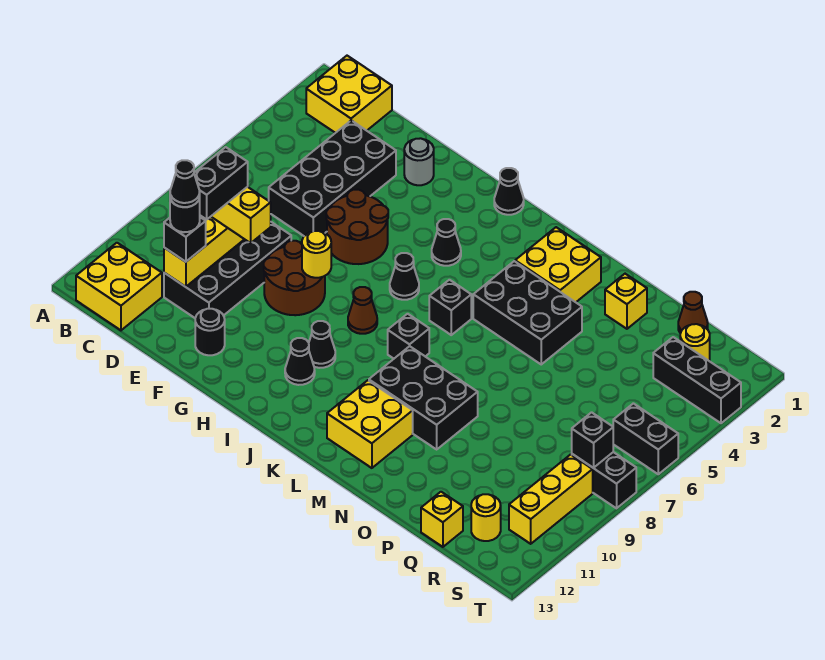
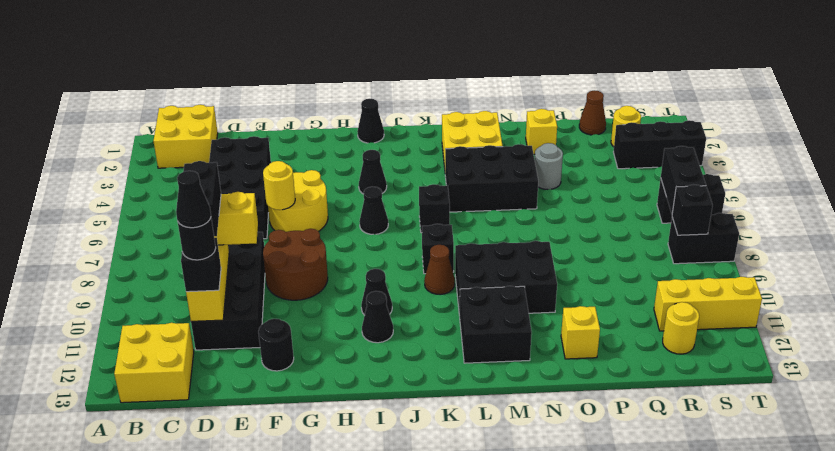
grey round brick F2 level 1 -> grey round brick O4 level 1
brown round brick F5:G6 level 1 -> yellow round brick F5:G6 level 1
yellow round brick G8 level 2 -> yellow round brick F6 level 2
brown cone I8 level 1 -> brown cone K9 level 1
yellow brick L11:M12 level 1 -> black brick L11:M12 level 1
yellow brick Q13 level 1 -> yellow brick O12 level 1
none -> black brick S6:S7 level 2
yellow brick S9:S11 level 1 -> yellow brick R11:T11 level 1

